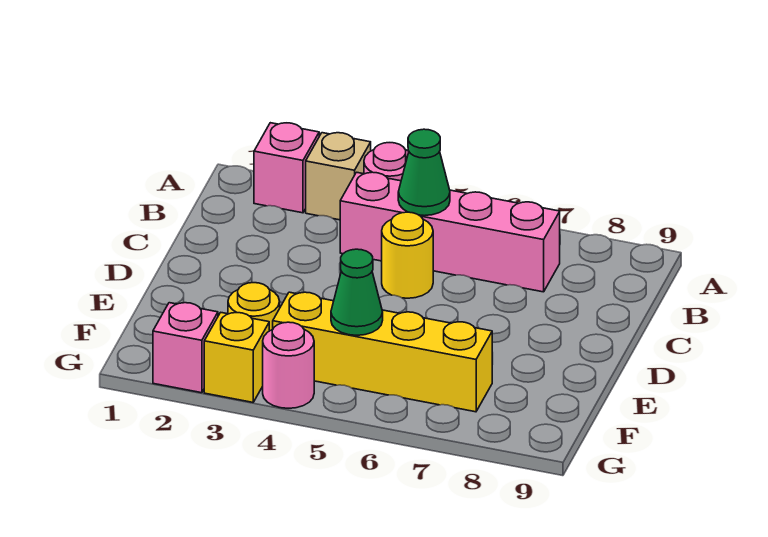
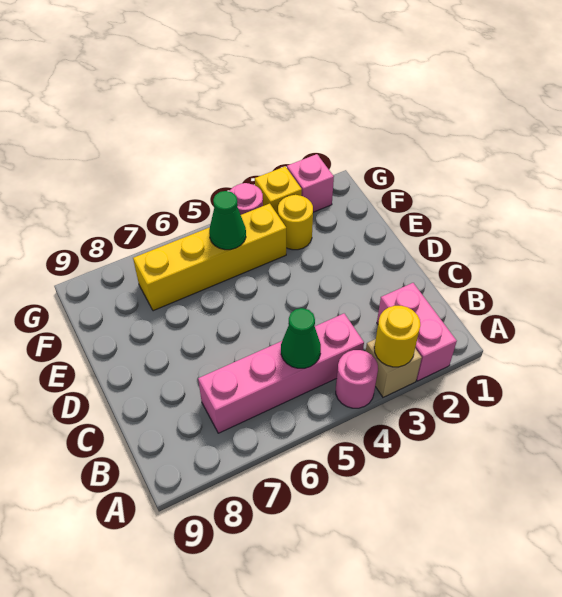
pink brick A2 level 1 -> pink brick A2:B2 level 1
yellow round brick C5 level 1 -> yellow round brick A3 level 2

